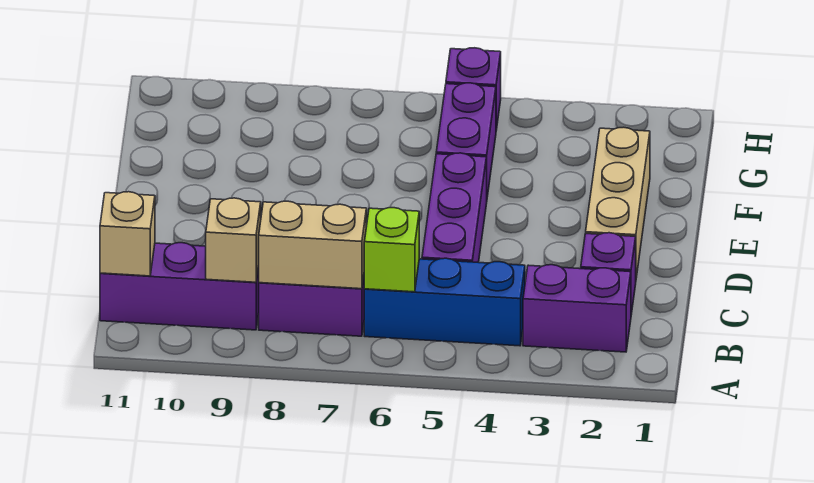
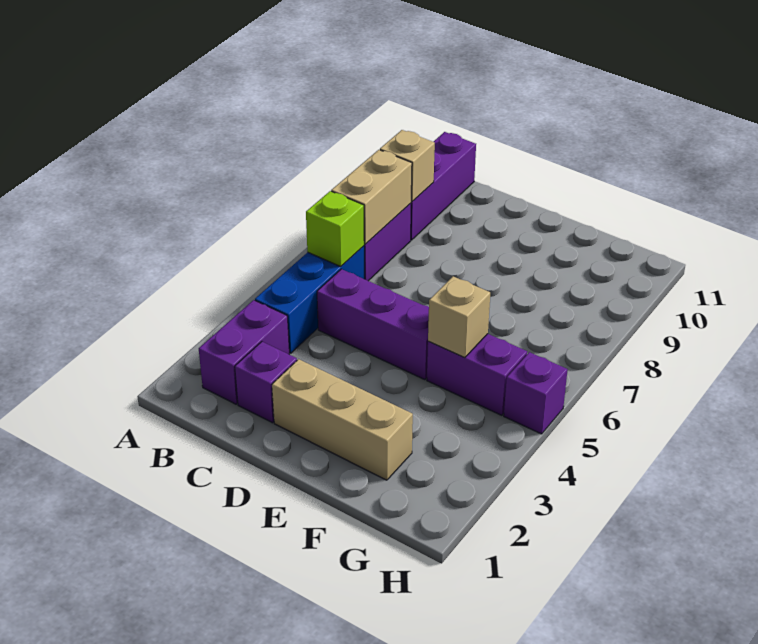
tan brick B11 level 2 -> tan brick F5 level 2

